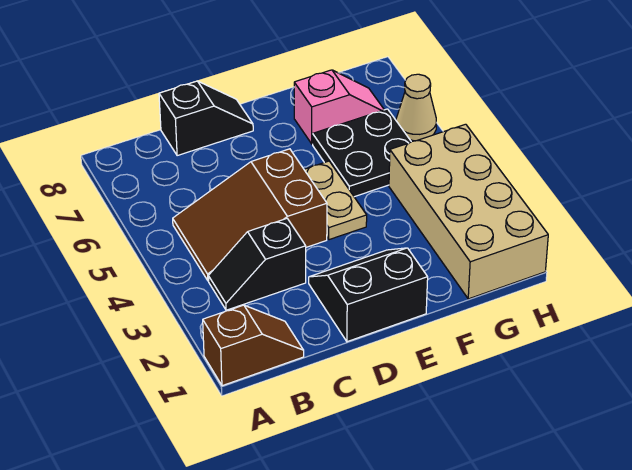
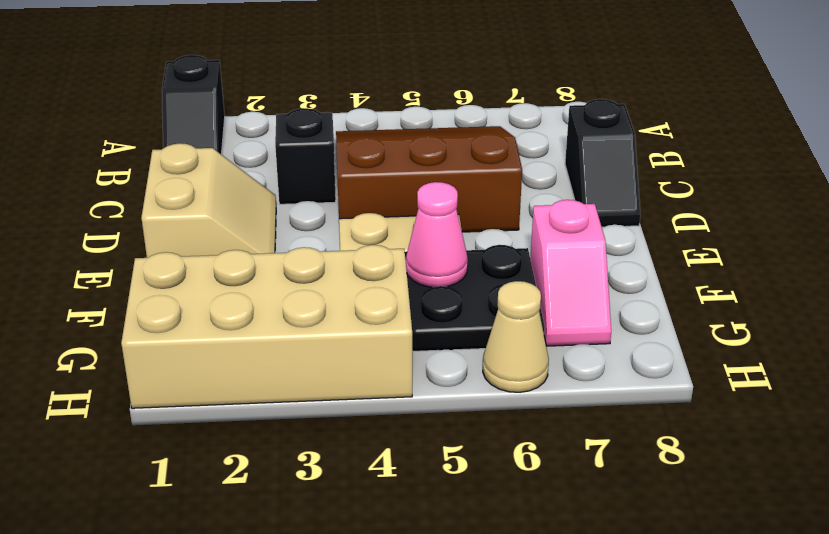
brown slope A1:B1 level 1 top A -> black slope A1:B1 level 1 top A
brown slope B4:D5 level 1 top D -> brown slope B4:D6 level 1 top D
black slope D1:E2 level 1 top 1 -> tan slope D1:E2 level 1 top 1
none -> pink cone F5 level 2

